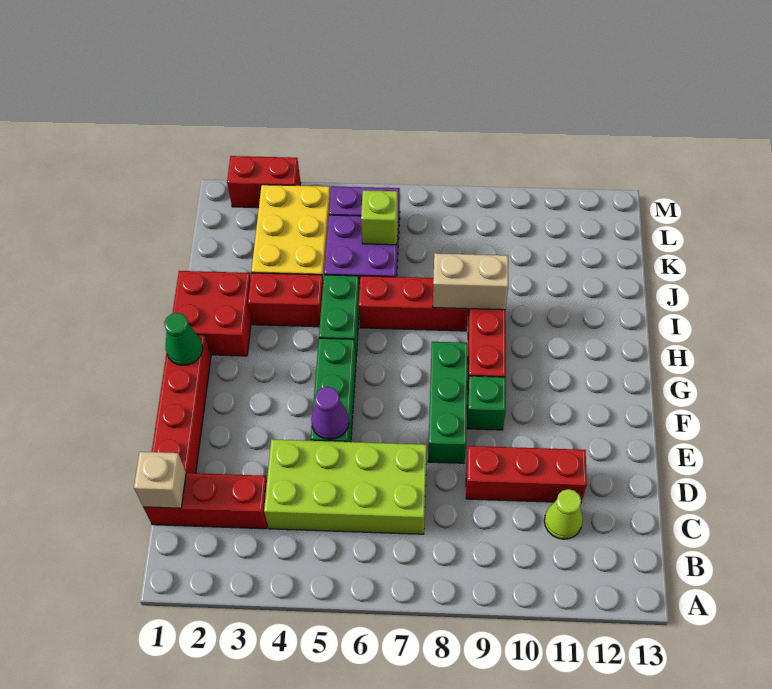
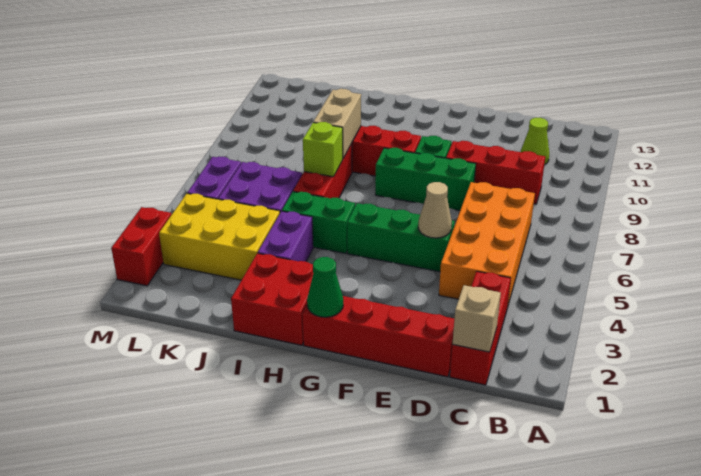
lime brick C4:D7 level 1 -> orange brick C4:D7 level 1
red brick D9:D11 level 1 -> red brick C9:E9 level 1
purple cone E5 level 2 -> tan cone E5 level 2
red brick I3:I4 level 1 -> purple brick I3:I4 level 1
lime brick K6 level 2 -> lime brick I7 level 2

